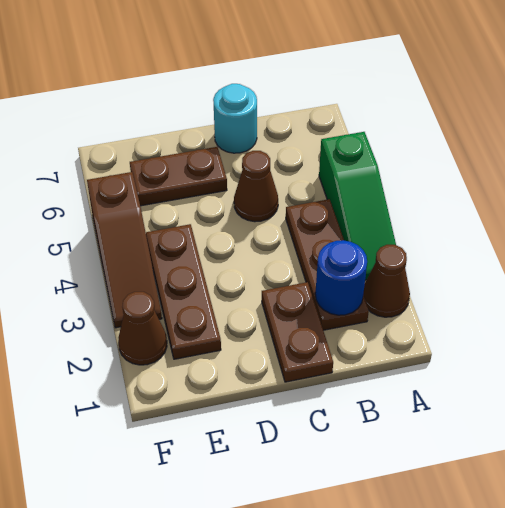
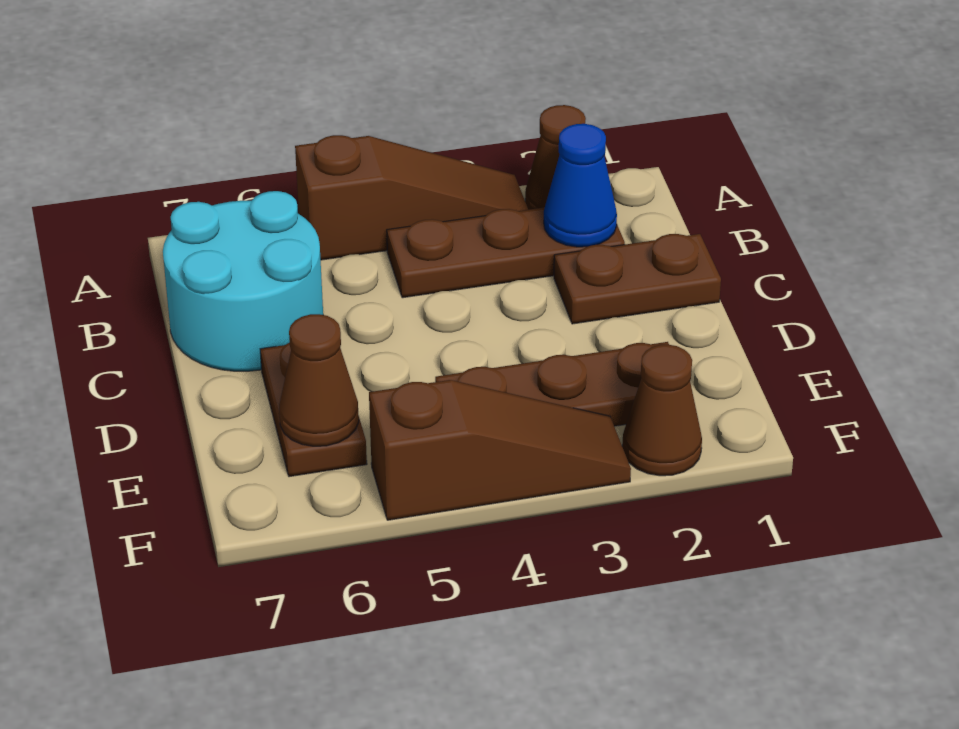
green slope A3:A5 level 1 top 5 -> brown slope A3:A5 level 1 top 5
blue round brick B2 level 2 -> blue cone B2 level 2
brown cone C5 level 1 -> brown cone E6 level 2
cyan round brick C7 level 1 -> cyan round brick B6:C7 level 1

